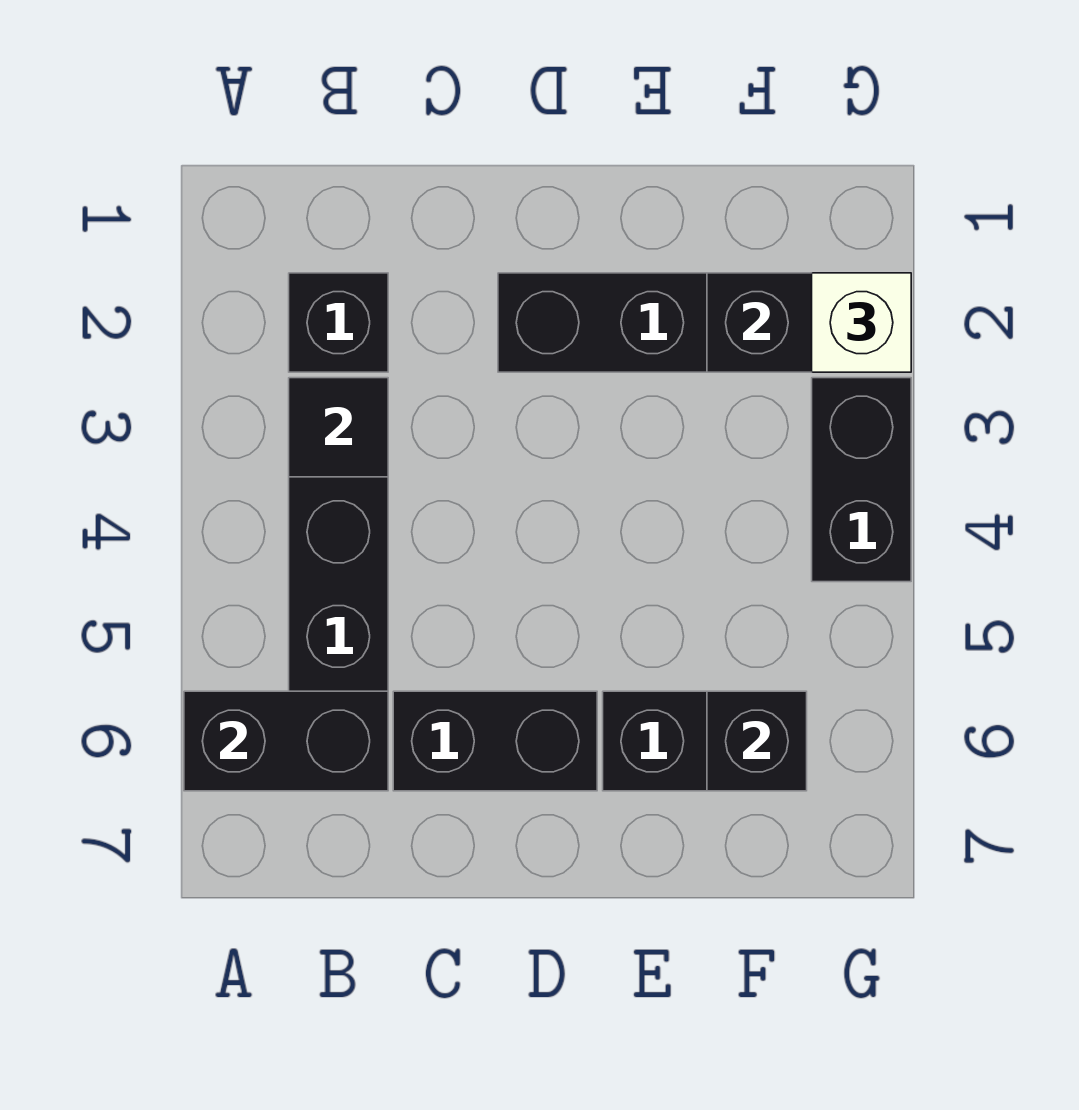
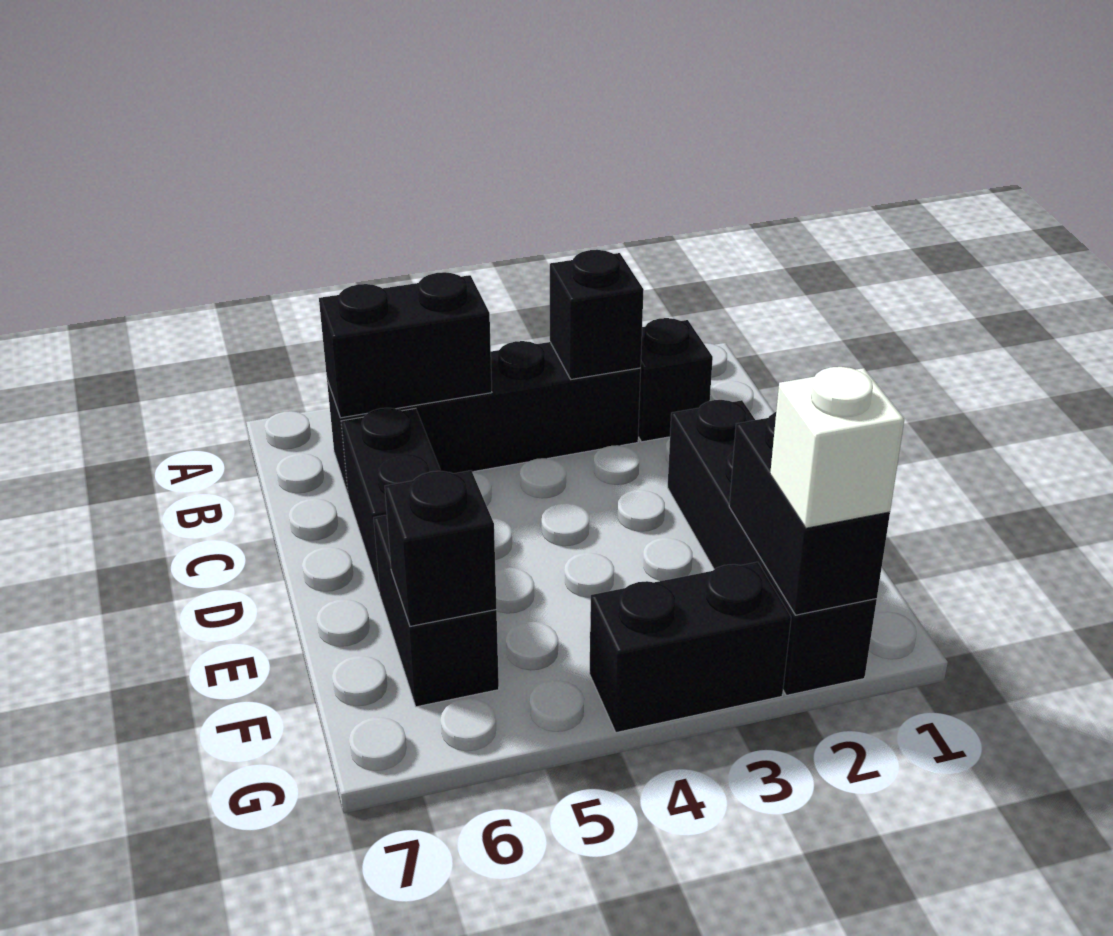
black brick A6:B6 level 2 -> black brick B5:B6 level 2
black tile B3 level 2 -> black brick B3 level 2

